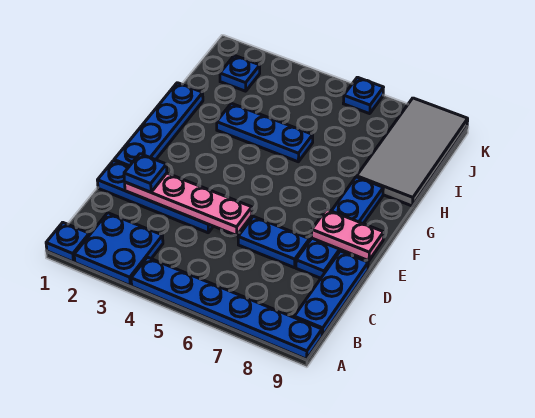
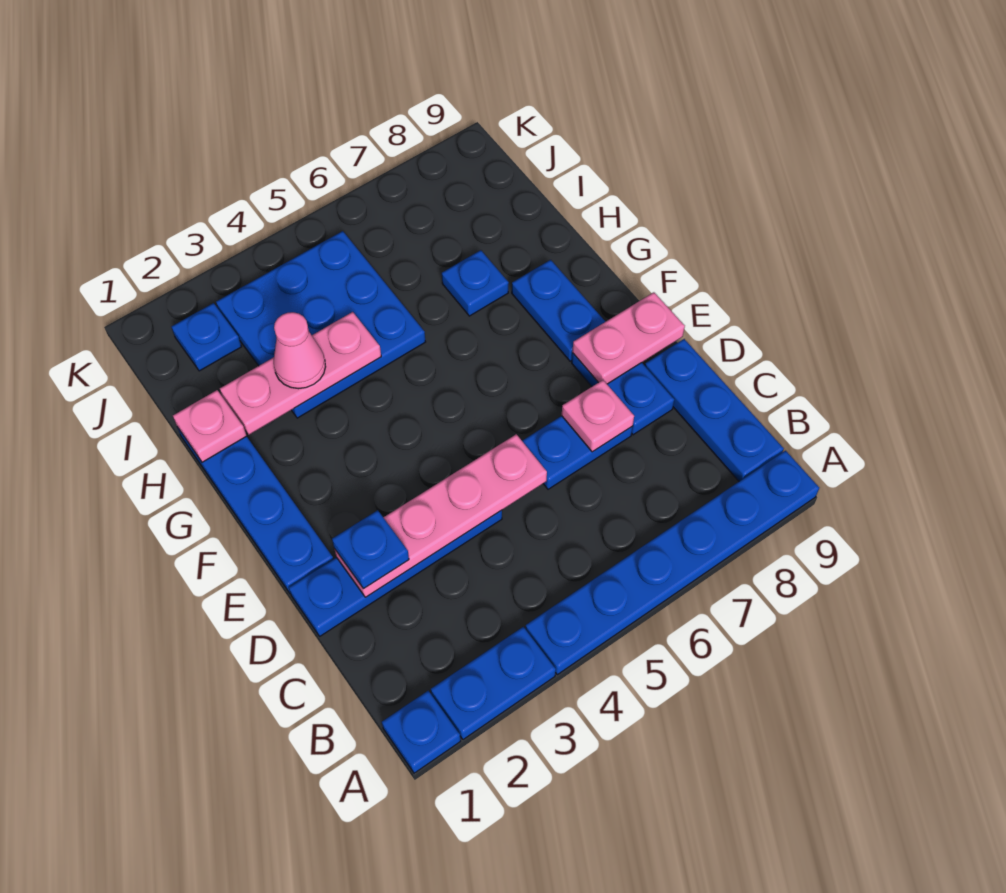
blue plate A2:B3 level 1 -> blue plate A2:A3 level 1
none -> pink plate D7 level 2
none -> pink plate H1 level 2
none -> pink plate H2:H4 level 2
blue plate H3:H5 level 1 -> blue plate H3:J5 level 1
none -> pink cone H3 level 3
grey tile H8:K9 level 1 -> none
blue plate K6 level 1 -> blue plate H7 level 1

